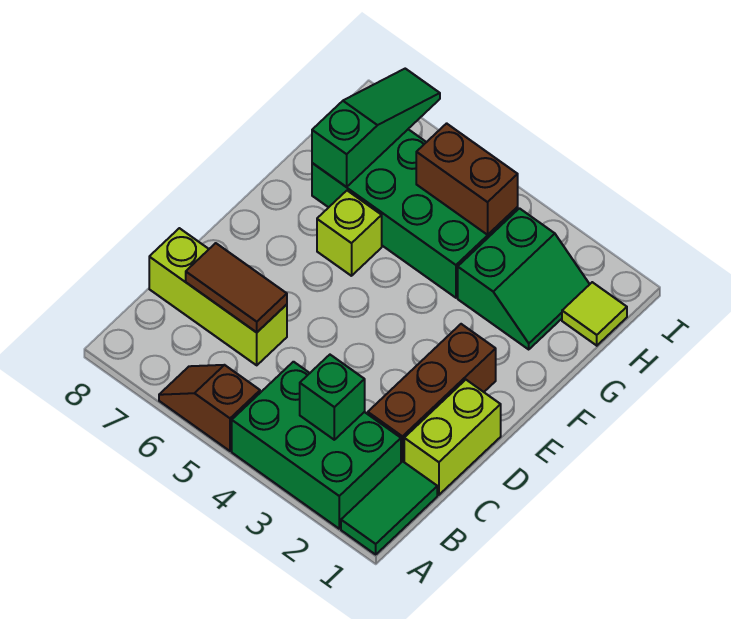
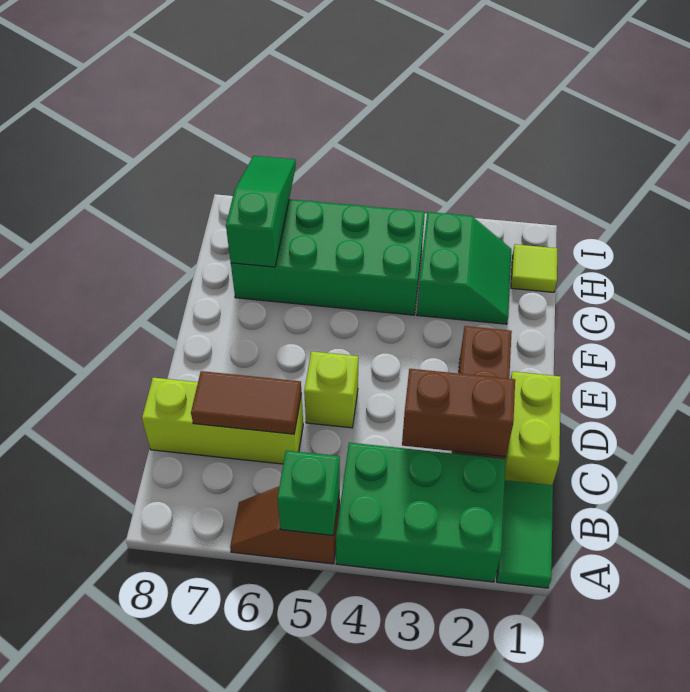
green brick B3 level 2 -> green brick A5 level 2
lime brick F6 level 1 -> lime brick D5 level 1
brown brick H4:H5 level 2 -> brown brick C2:C3 level 2

